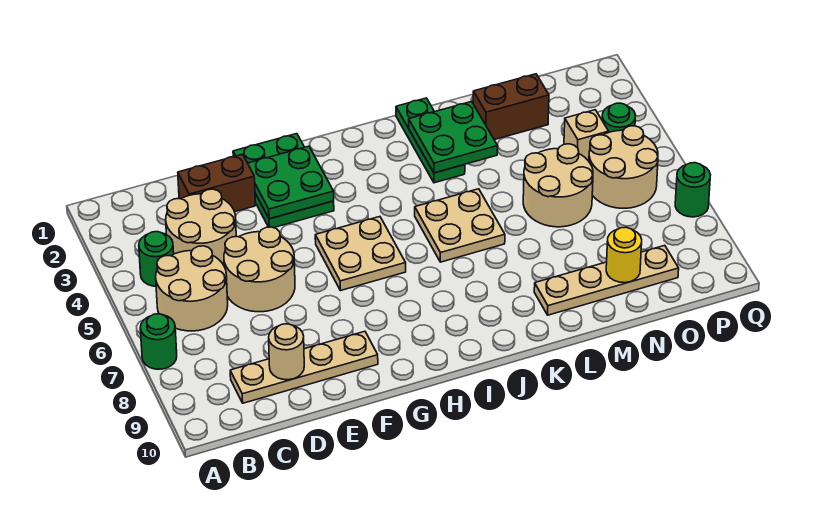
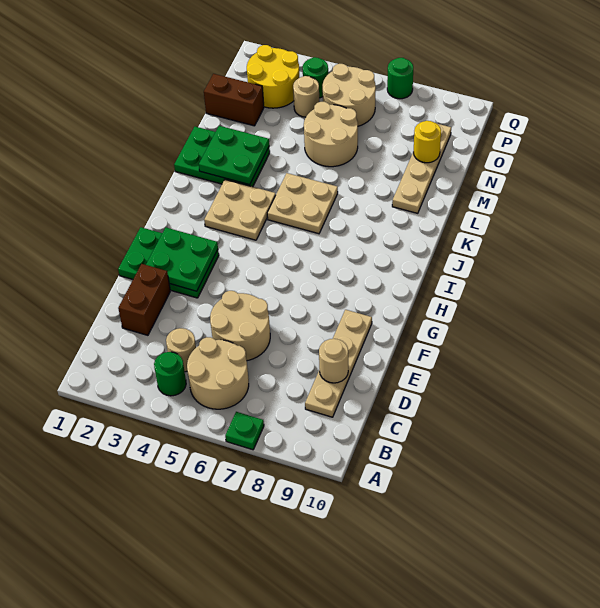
green round brick A7 level 1 -> green plate A7 level 1
tan round brick C3:D4 level 1 -> tan round brick C4 level 1
tan plate G5:H6 level 1 -> tan plate I3:J4 level 1
green plate K1:K3 level 1 -> green plate K1:L3 level 1
brown brick M2:N2 level 1 -> brown brick N1:N2 level 1
none -> yellow round brick O2:P3 level 1
tan brick O4 level 1 -> tan round brick O4 level 1

